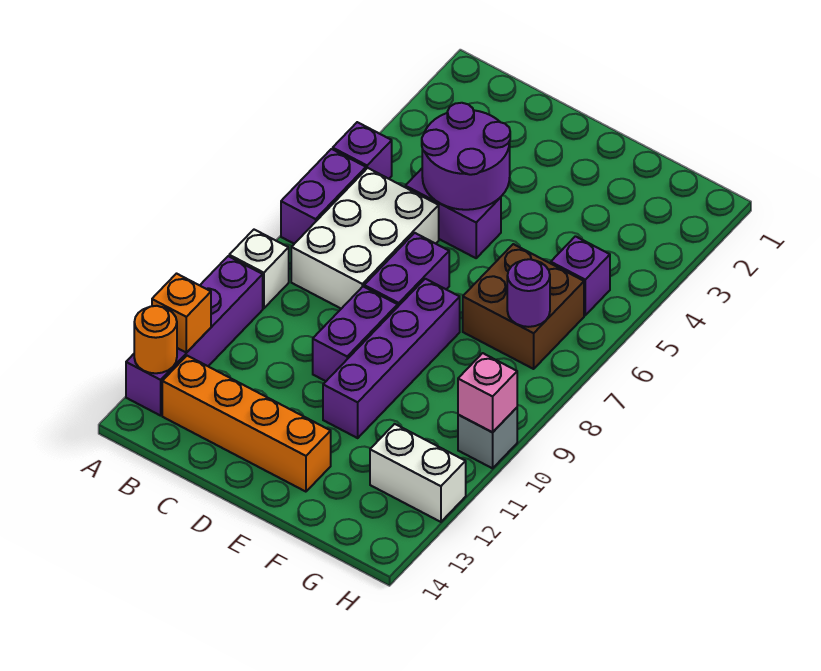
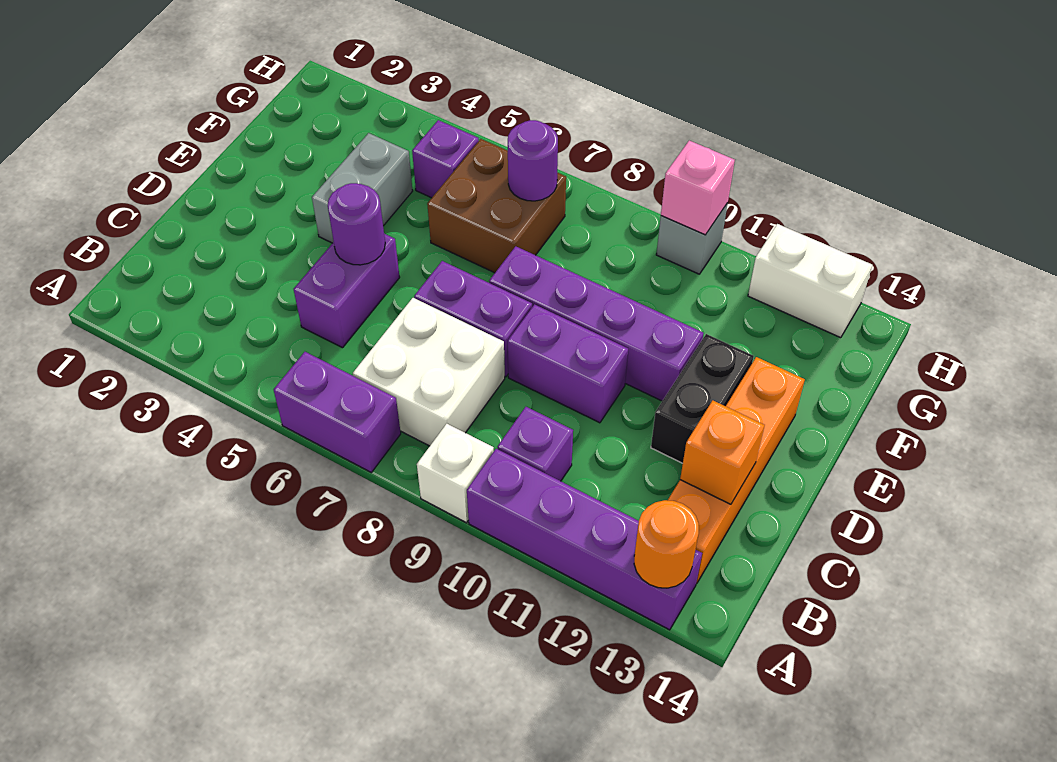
purple brick A5 level 1 -> purple brick B10 level 1
orange brick A12 level 2 -> orange brick C13 level 2
white brick B6:C8 level 1 -> white brick B7:C8 level 1
purple round brick C4:D5 level 2 -> purple round brick D5 level 2
none -> black brick D12:E12 level 1
none -> grey brick E4:F4 level 1
white brick G12:H12 level 1 -> white brick H12:H13 level 1

